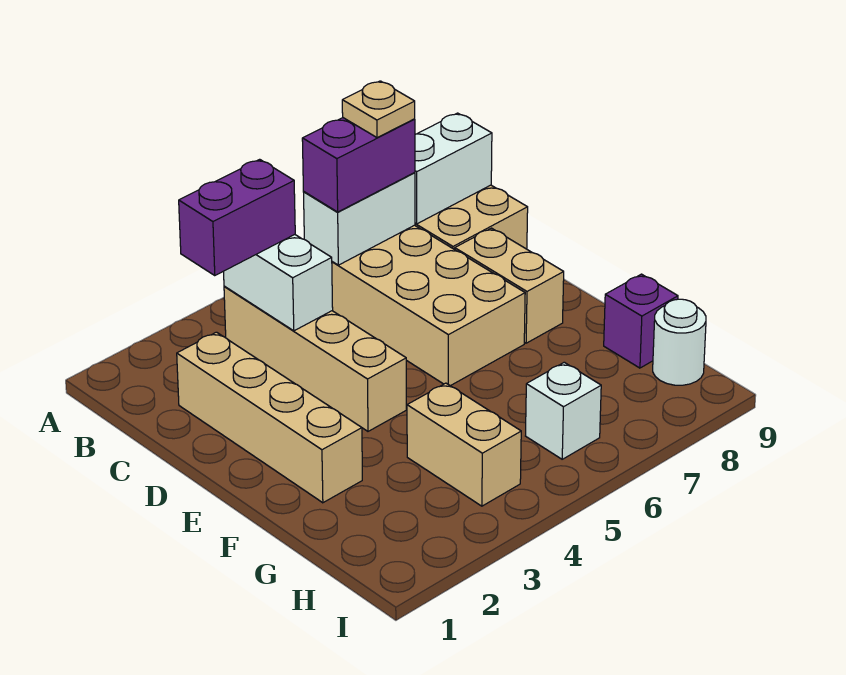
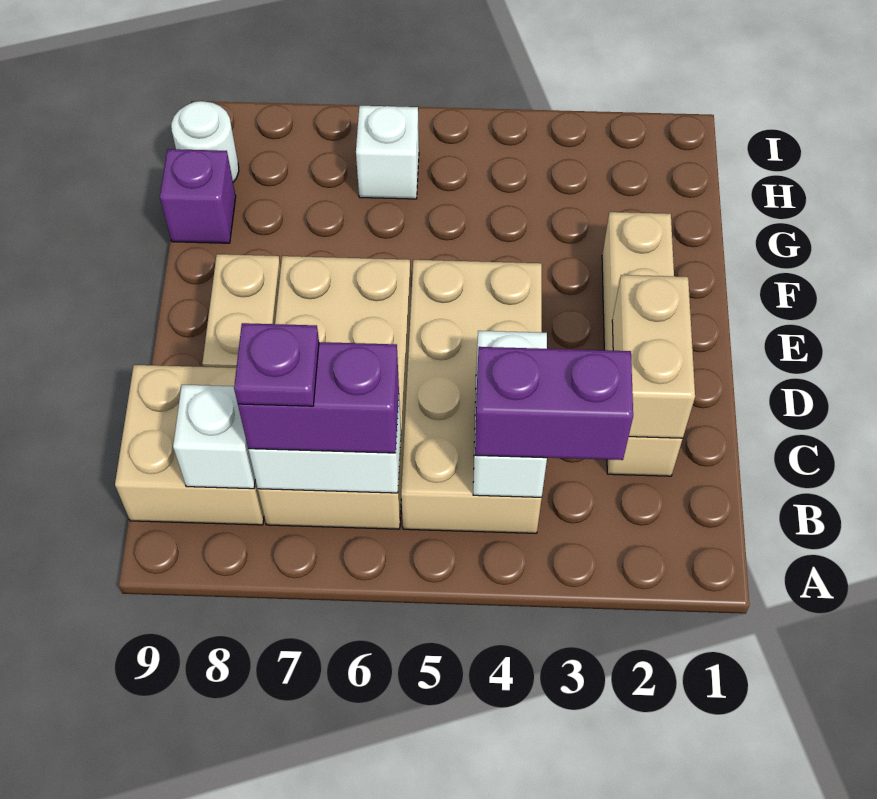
tan brick B4:E4 level 1 -> tan brick B4:E5 level 1
tan plate B7 level 4 -> purple plate B7 level 4
white brick B8:B9 level 2 -> white brick B8 level 2
tan brick G4:H4 level 1 -> tan brick C2:D2 level 2

